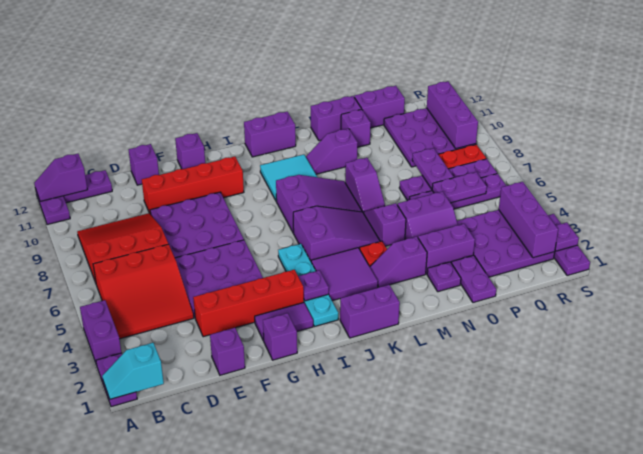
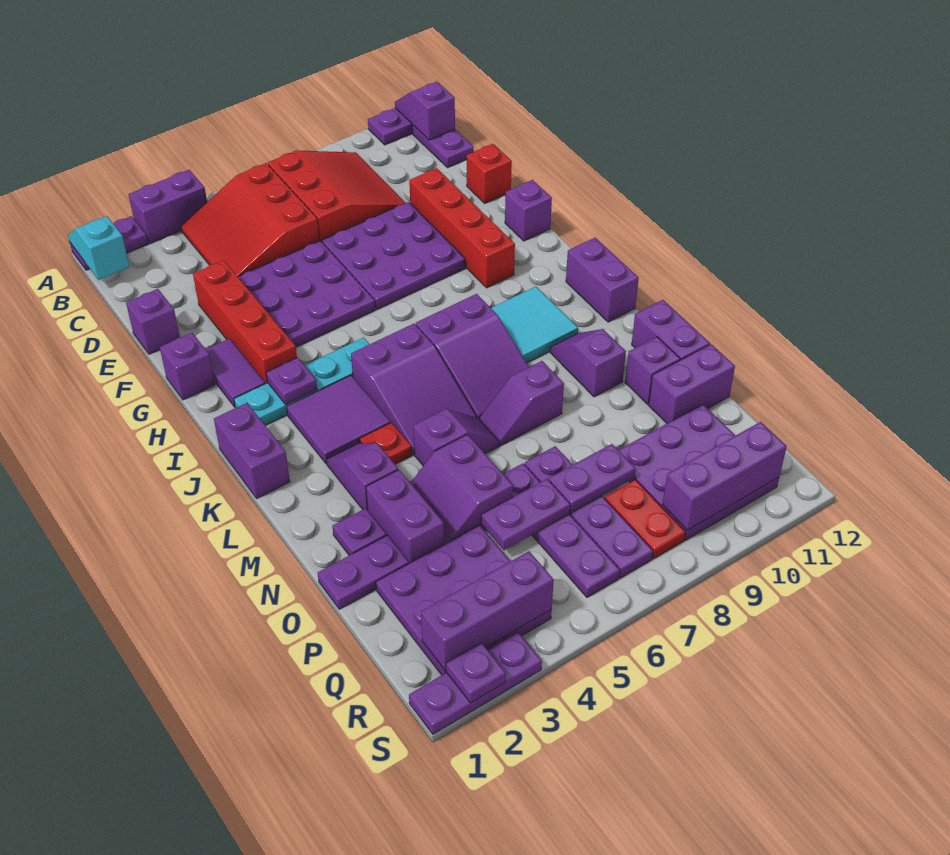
purple brick E12 level 1 -> red brick E12 level 1
purple brick O12:P12 level 1 -> purple brick O11:O12 level 1
purple plate P6:Q6 level 2 -> purple plate P5:P6 level 2

